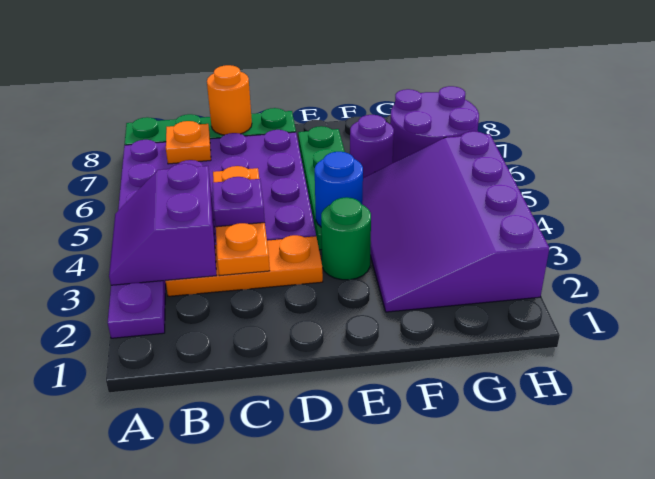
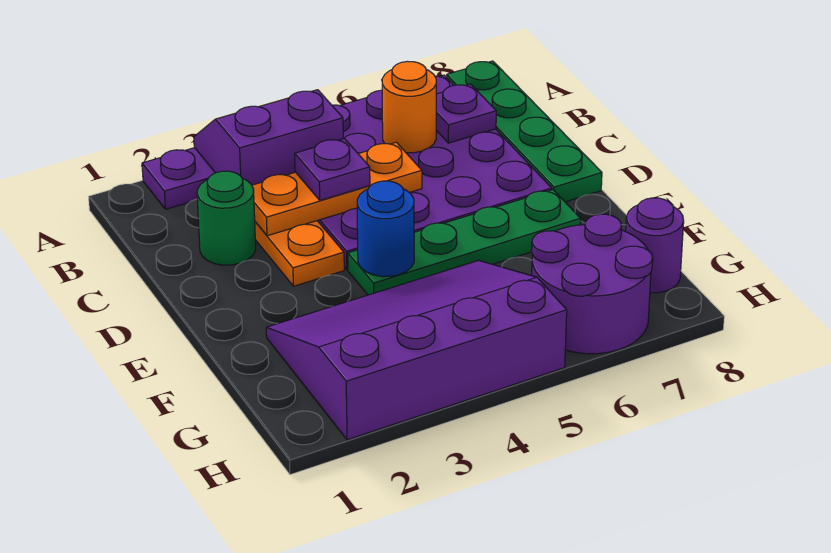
orange plate B7 level 2 -> purple plate B7 level 2
orange round brick C8 level 2 -> orange round brick B6 level 2
green round brick E3 level 1 -> green round brick C2 level 1
purple round brick F6 level 1 -> purple round brick G8 level 1

